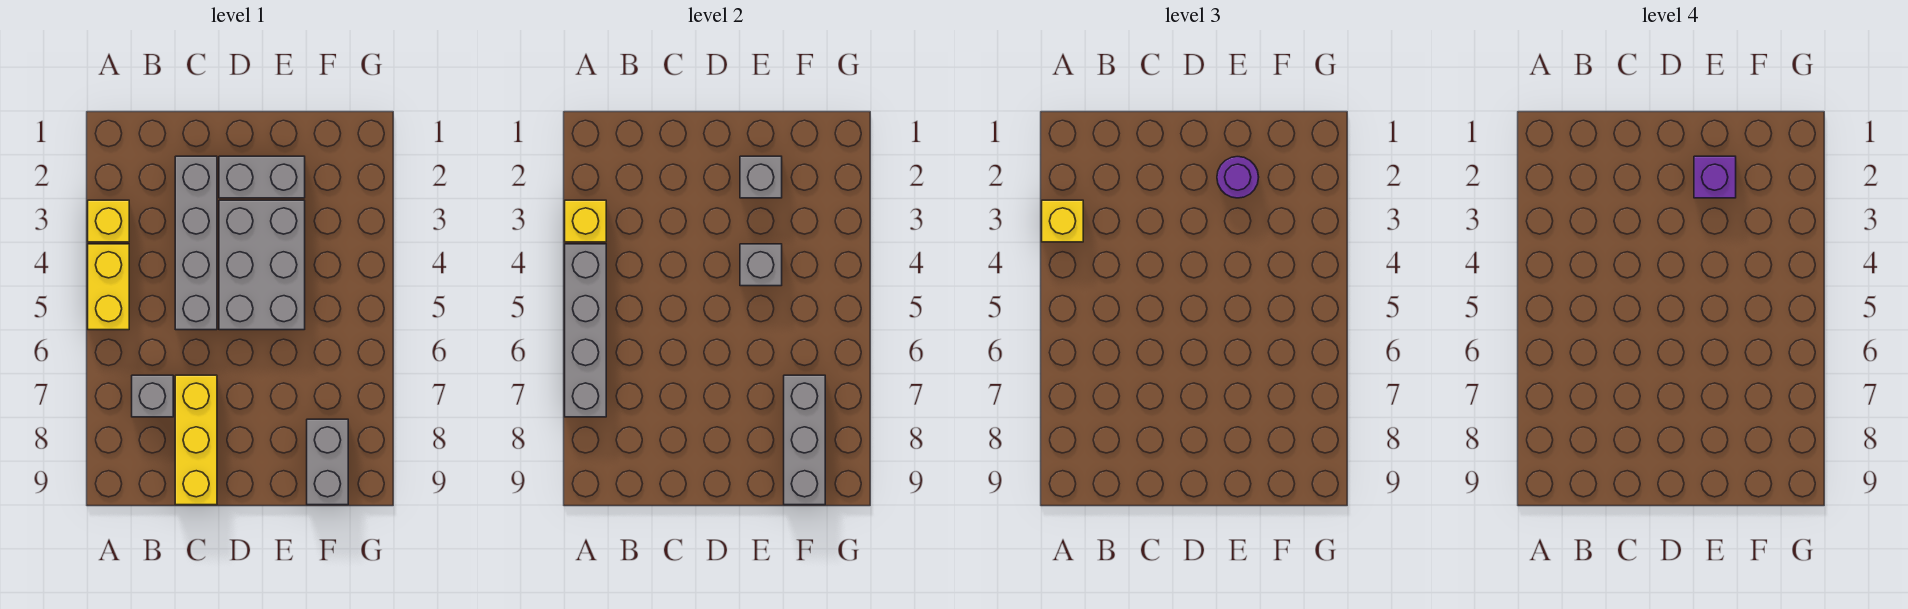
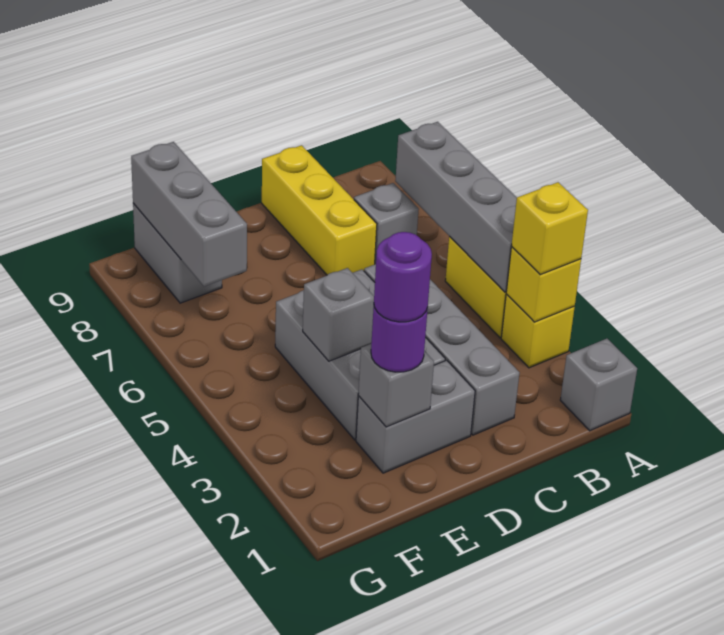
none -> grey brick A1 level 1
purple brick E2 level 4 -> purple round brick E2 level 4

